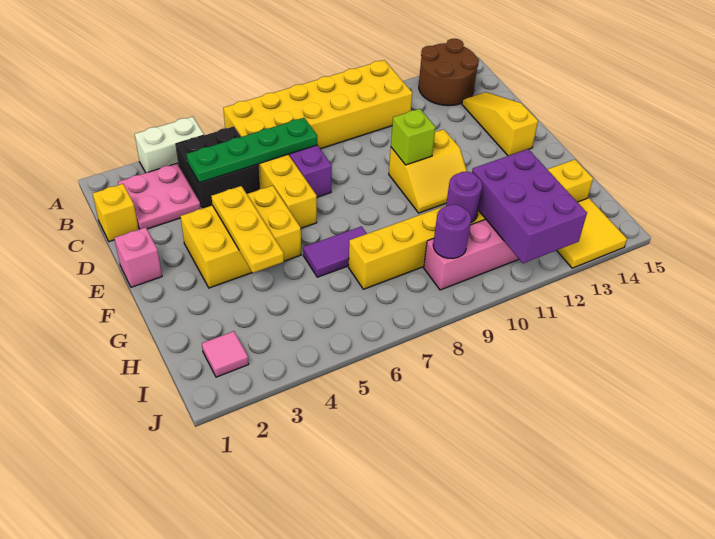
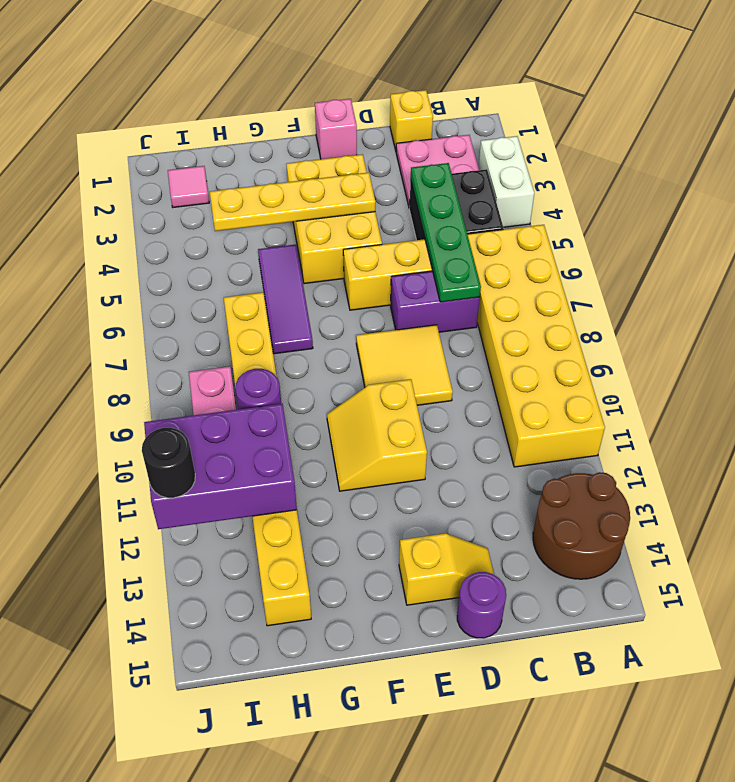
yellow slope C14:E14 level 1 top E -> yellow slope D14:E14 level 1 top E
yellow plate E4:G4 level 2 -> yellow plate E4:H4 level 2
lime brick E10 level 2 -> none
purple tile G6:G7 level 1 -> purple tile G5:G7 level 1
purple round brick I9 level 2 -> purple round brick D15 level 1
yellow tile I13:J14 level 1 -> yellow tile D8:E9 level 1
none -> black round brick J12 level 3

